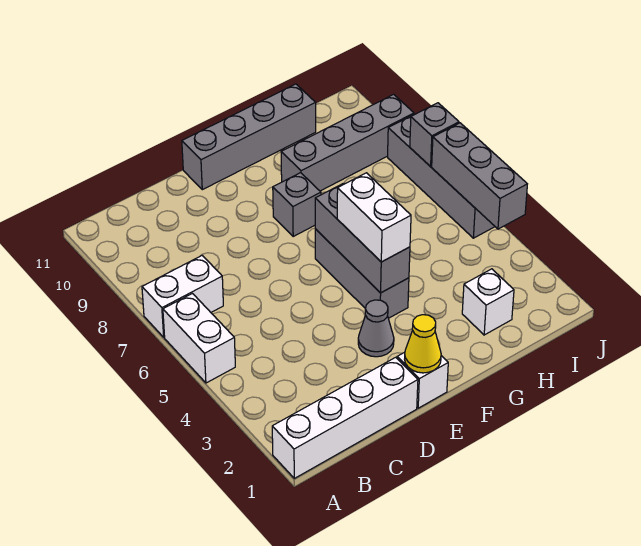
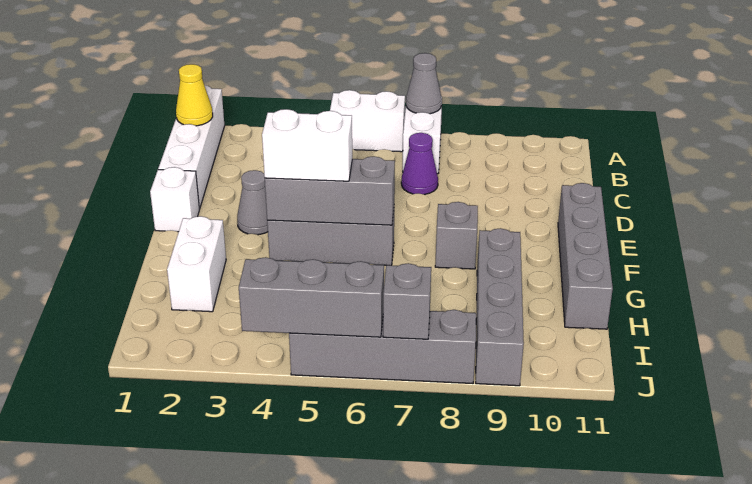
none -> grey cone A7 level 2
none -> purple cone C7 level 1
yellow cone E1 level 2 -> yellow cone B1 level 2
white brick H2 level 1 -> white brick G2:H2 level 1

